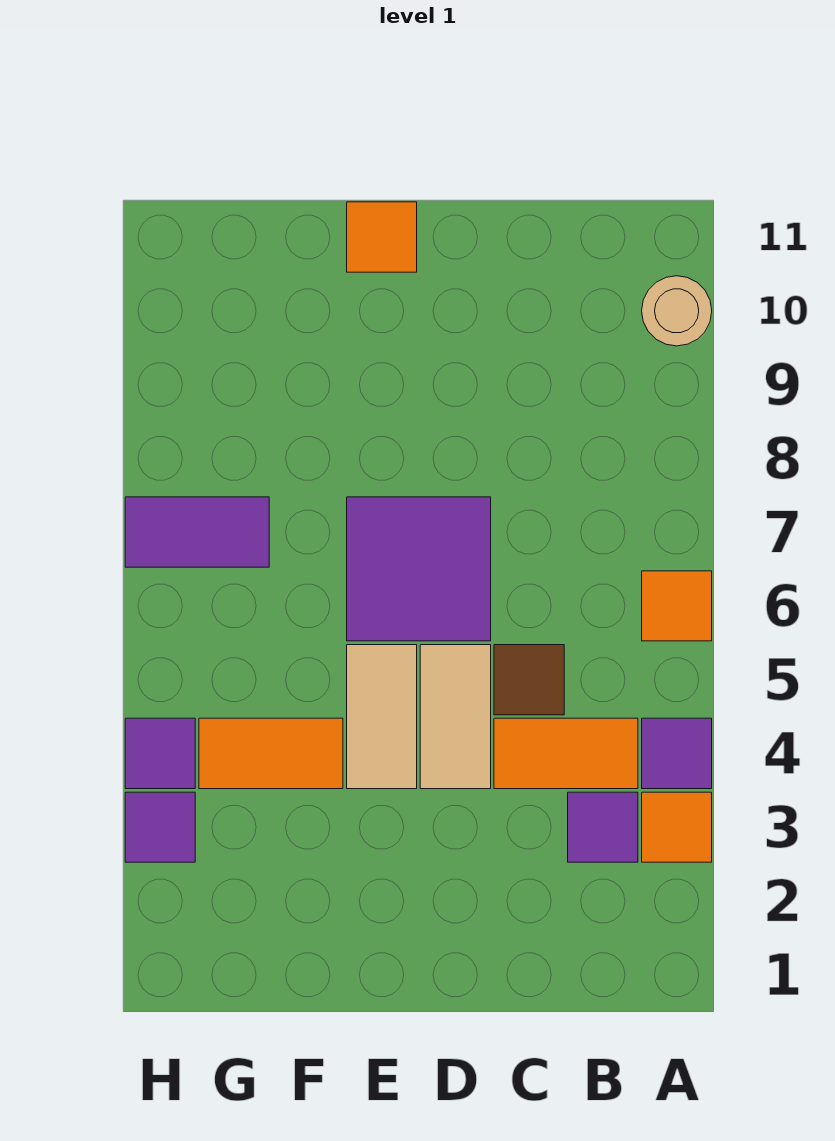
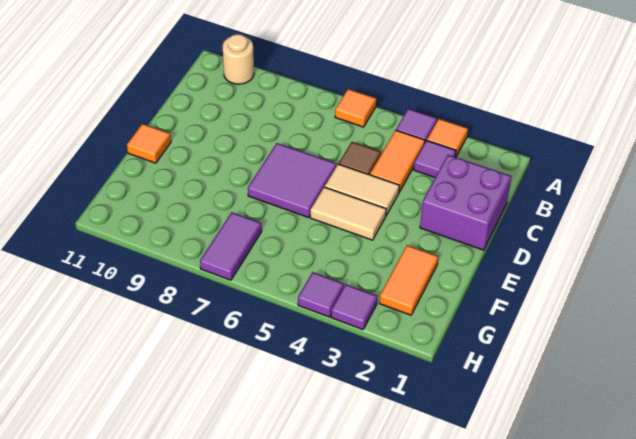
none -> purple brick C1:D2 level 1
orange tile F4:G4 level 1 -> orange tile F2:G2 level 1

